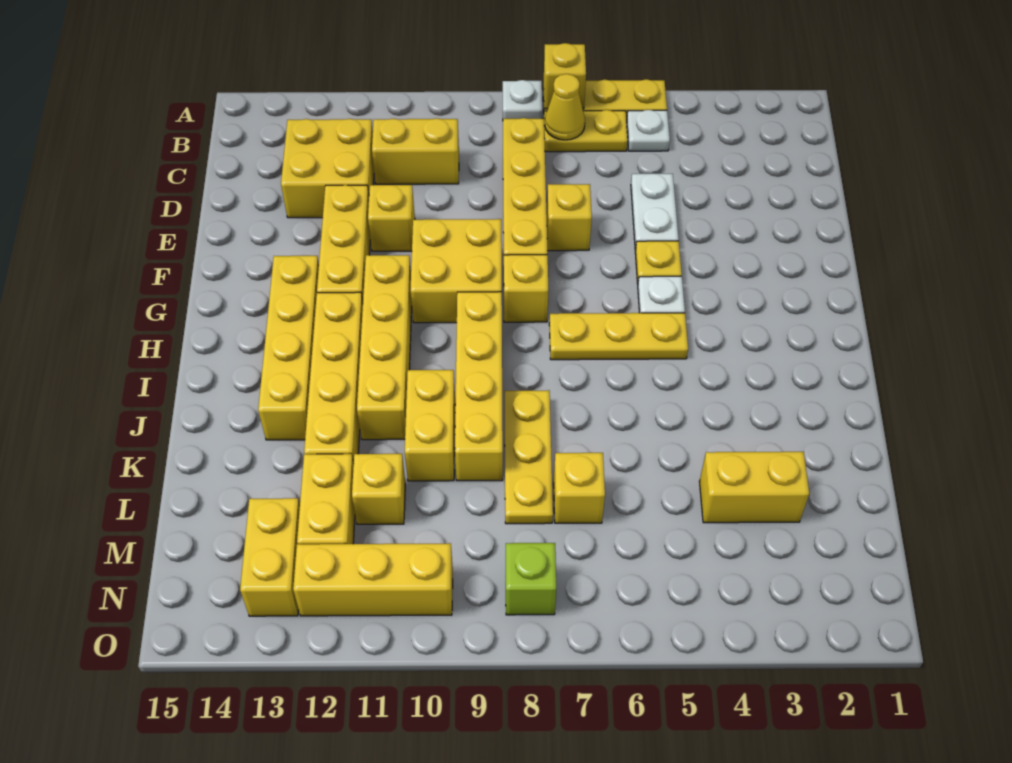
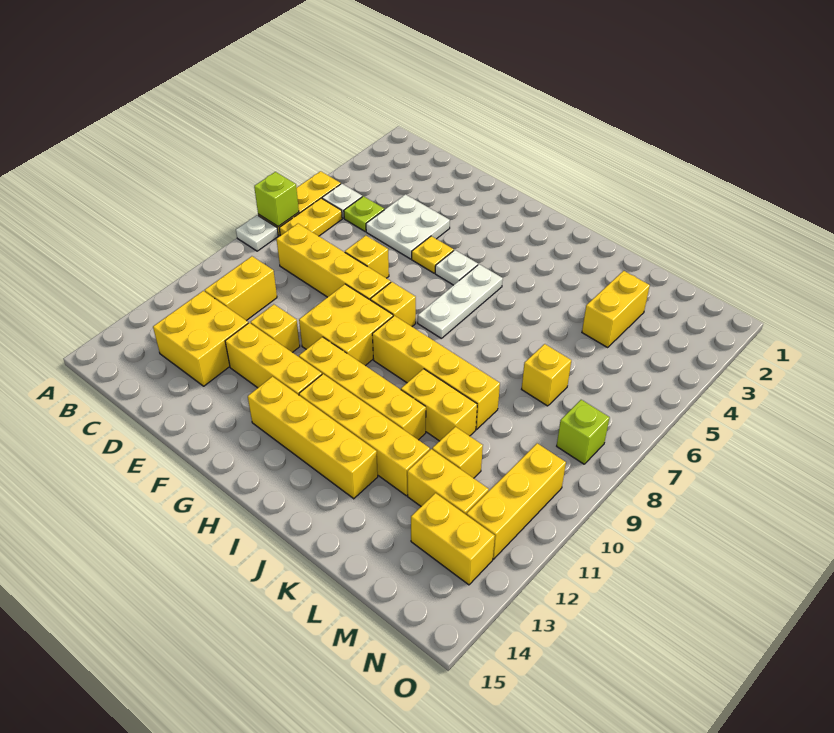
yellow brick A7 level 2 -> lime brick A7 level 2
yellow cone B7 level 2 -> none
none -> lime plate C5 level 1
white plate D5:E5 level 1 -> white plate D4:E5 level 1
yellow plate H5:H7 level 1 -> white plate H5:H7 level 1
yellow plate J8:L8 level 1 -> none

